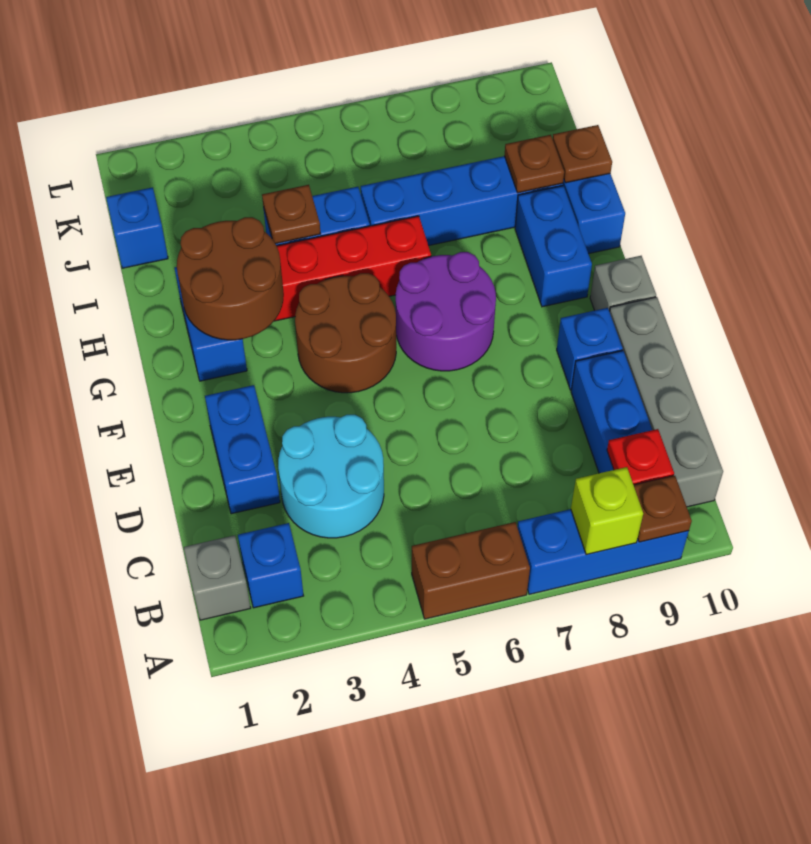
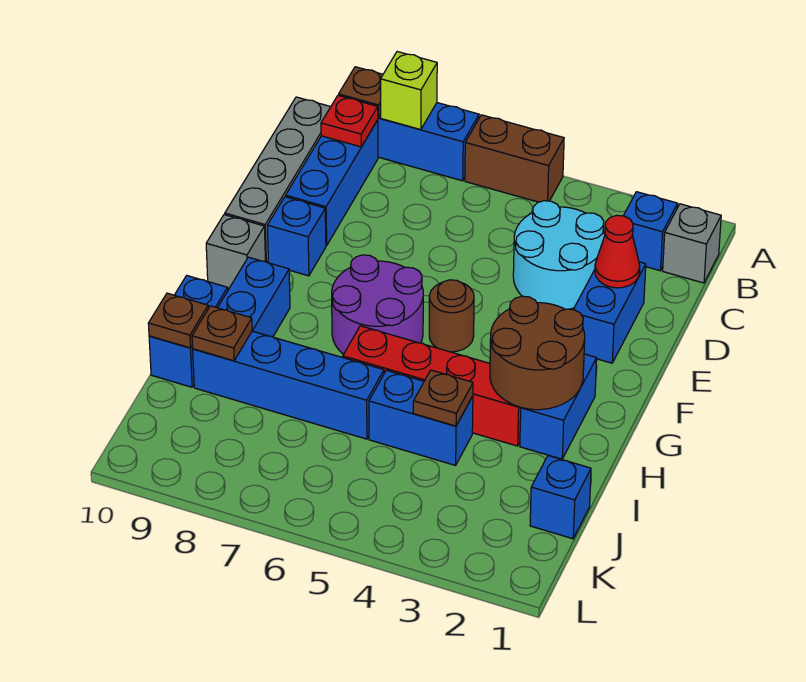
none -> red cone D2 level 2
brown round brick F4:G5 level 1 -> brown round brick F5 level 1

